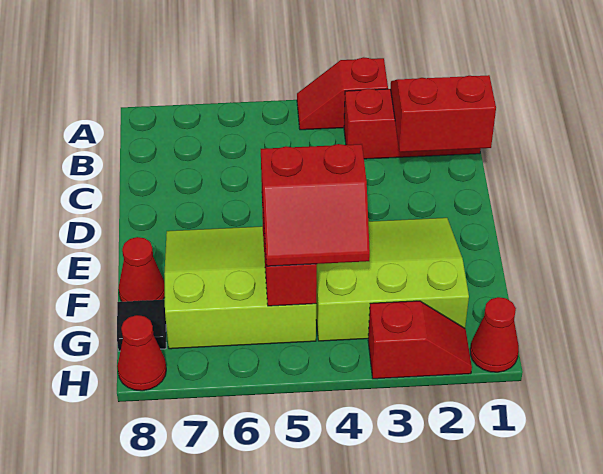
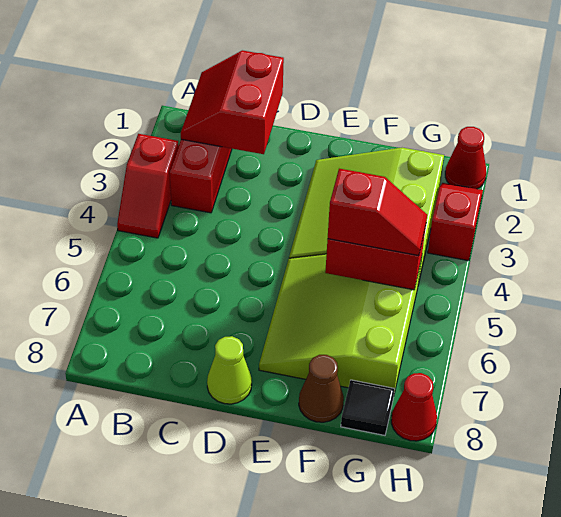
none -> lime cone D8 level 1
red slope F4:G5 level 3 top F -> red slope F5:G5 level 3 top F
red cone F8 level 1 -> brown cone F8 level 1

